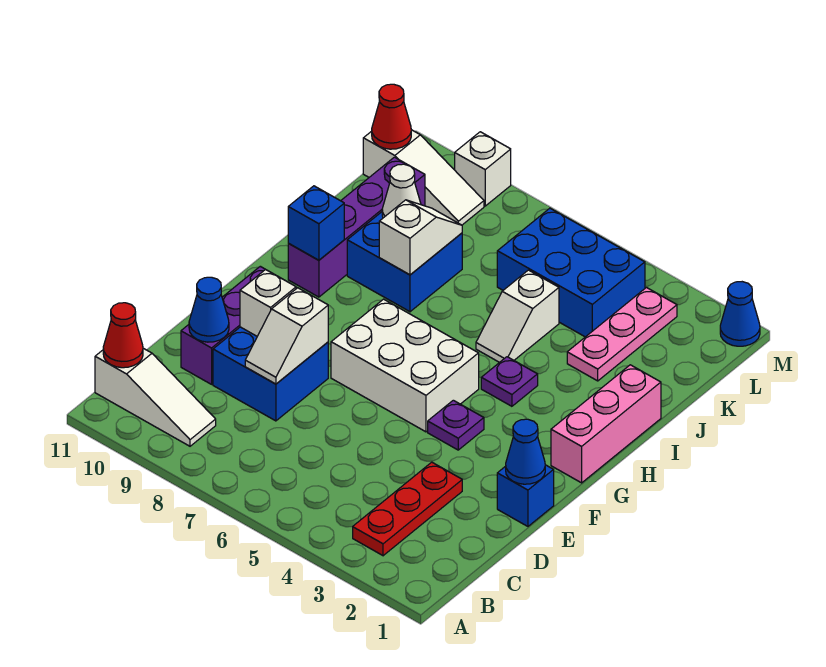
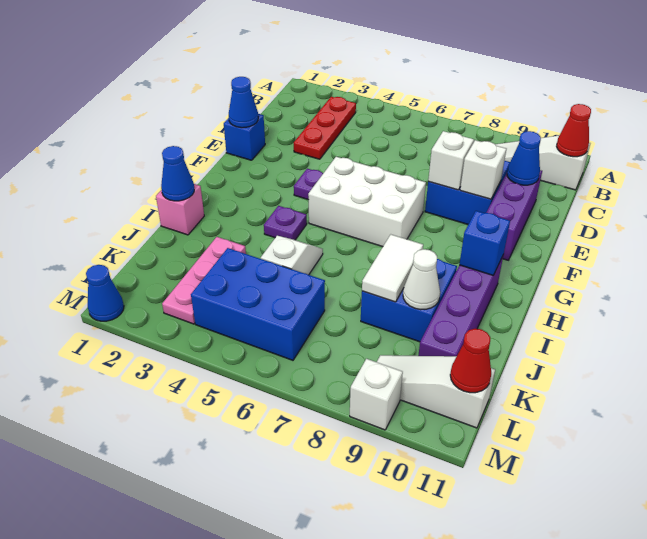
pink brick G1:I1 level 1 -> pink brick I1 level 1
none -> blue cone I1 level 2
white slope I8:J8 level 2 top I -> white tile I8:J8 level 2

